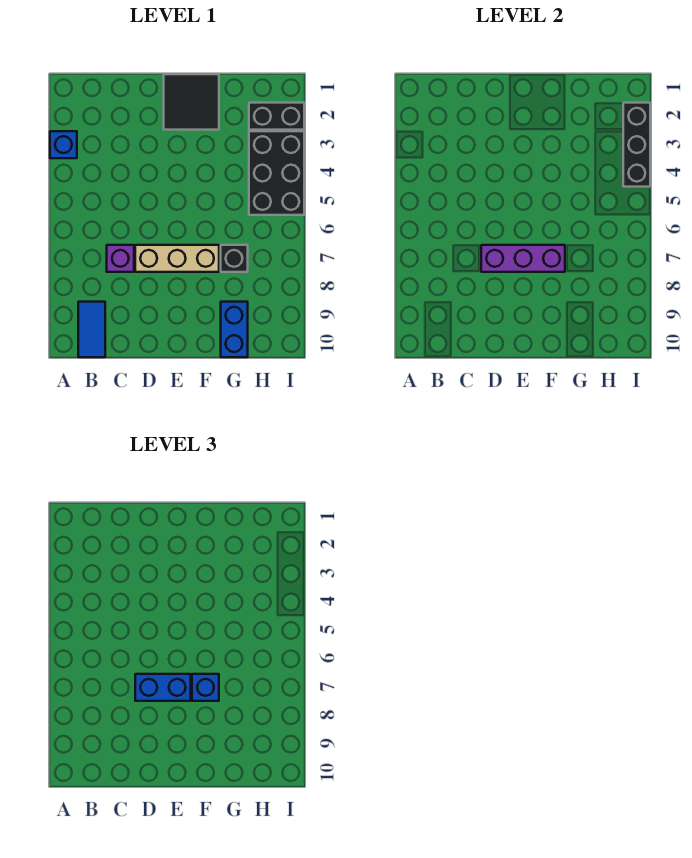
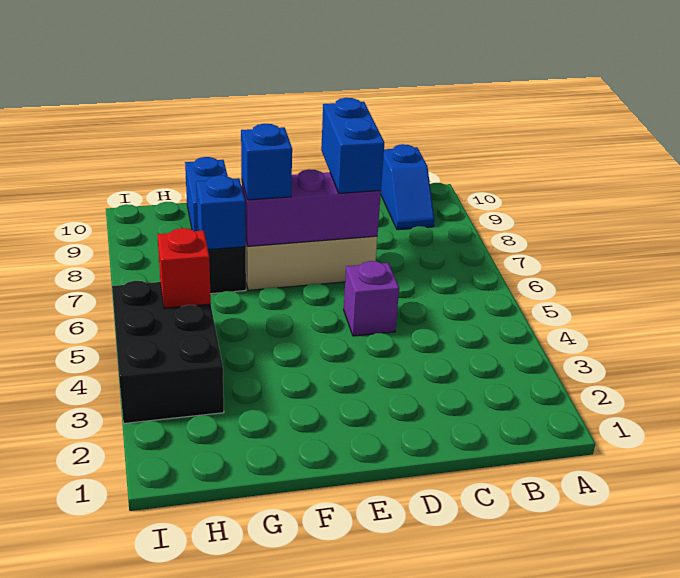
blue brick A3 level 1 -> blue brick G7 level 2
blue tile B9:B10 level 1 -> blue slope B9:B10 level 1 top 10
purple brick C7 level 1 -> purple brick D5 level 1
blue brick D7:E7 level 3 -> blue brick D7:D8 level 3
black tile E1:F2 level 1 -> none
black brick H2:I2 level 1 -> none
none -> red brick H5 level 2
black brick I2:I4 level 2 -> none

